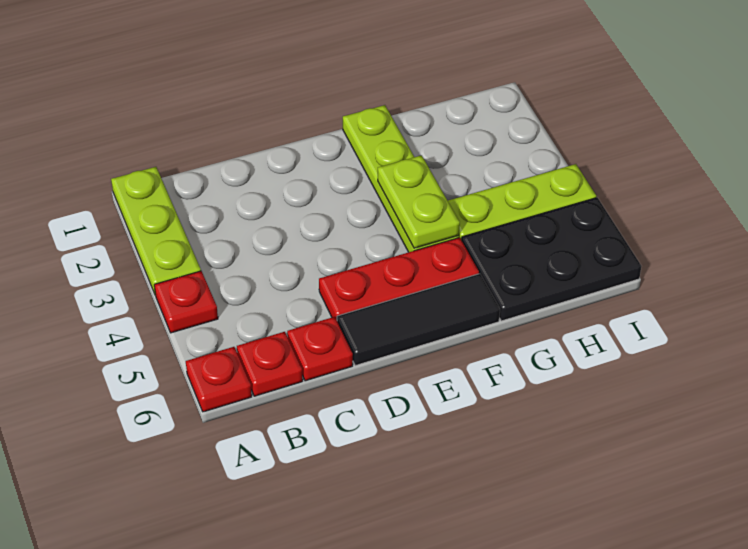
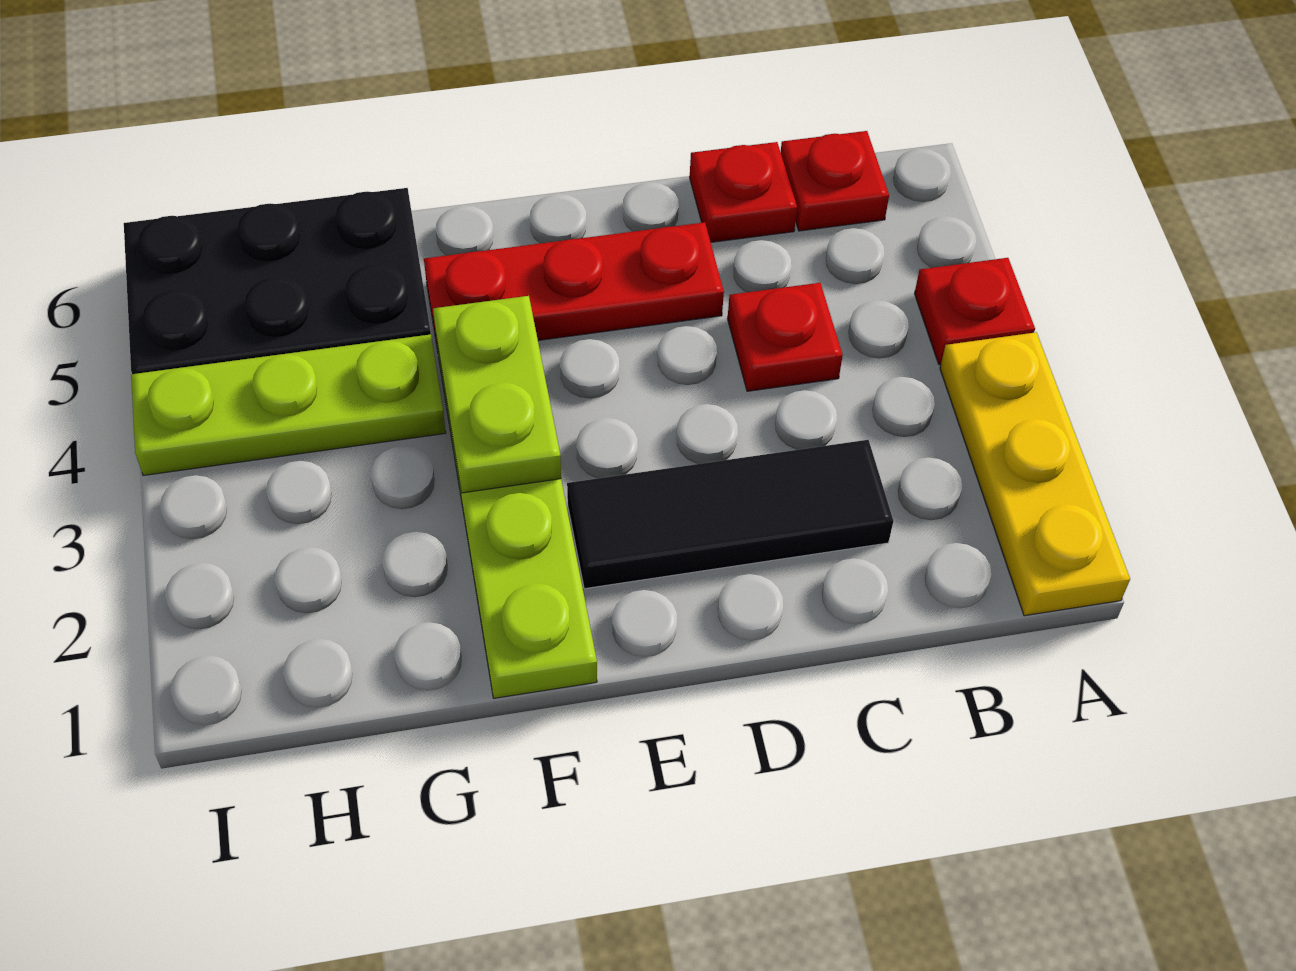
lime plate A1:A3 level 1 -> yellow plate A1:A3 level 1
red plate A6 level 1 -> red plate C4 level 1
black tile D6:F6 level 1 -> black tile C2:E2 level 1

